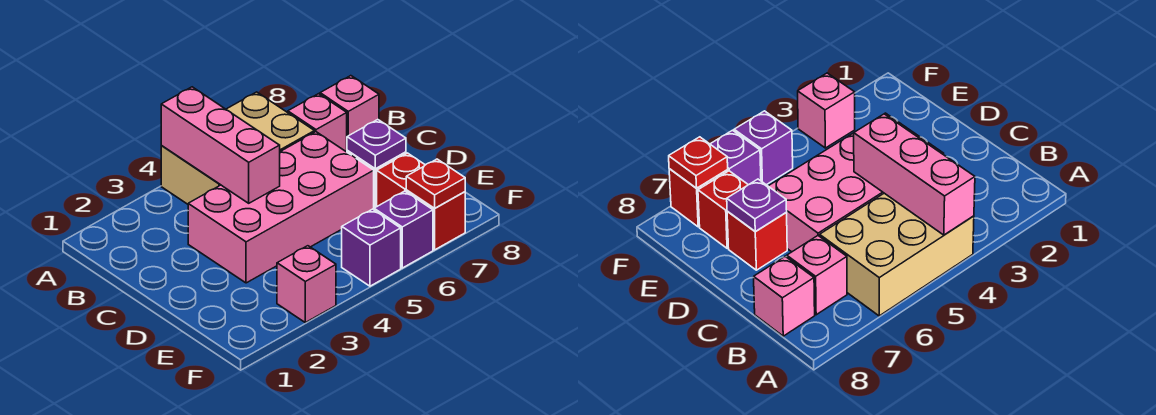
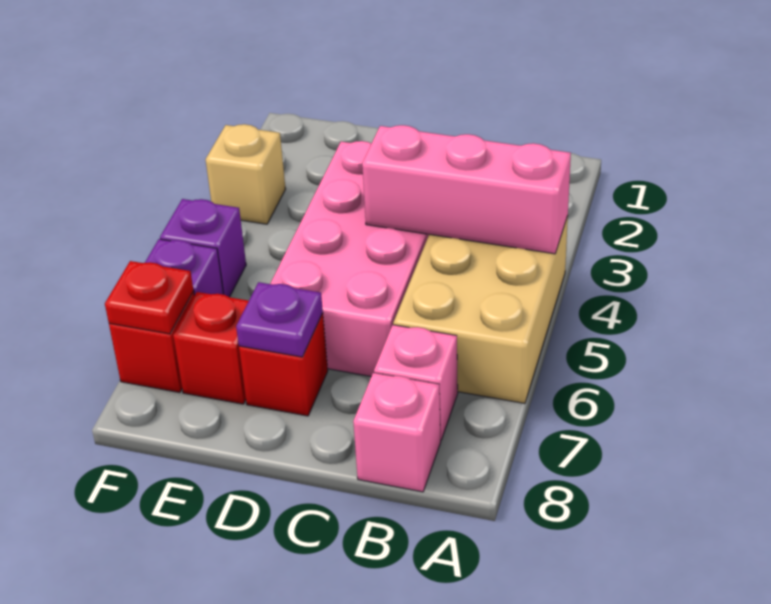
pink brick F3 level 1 -> tan brick F3 level 1

